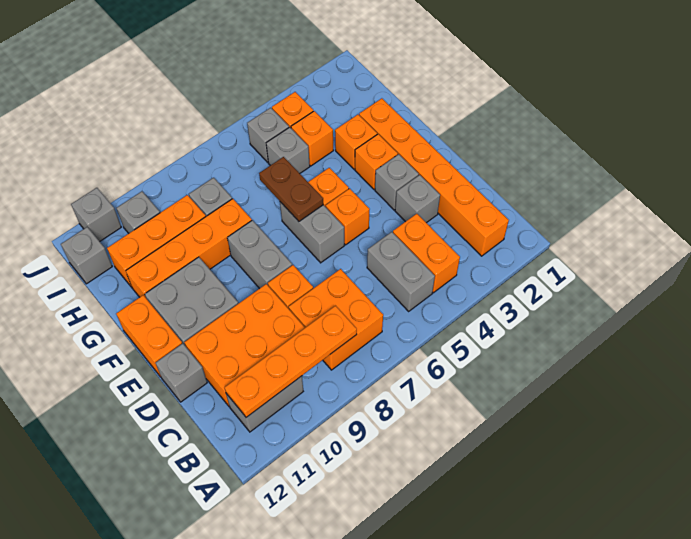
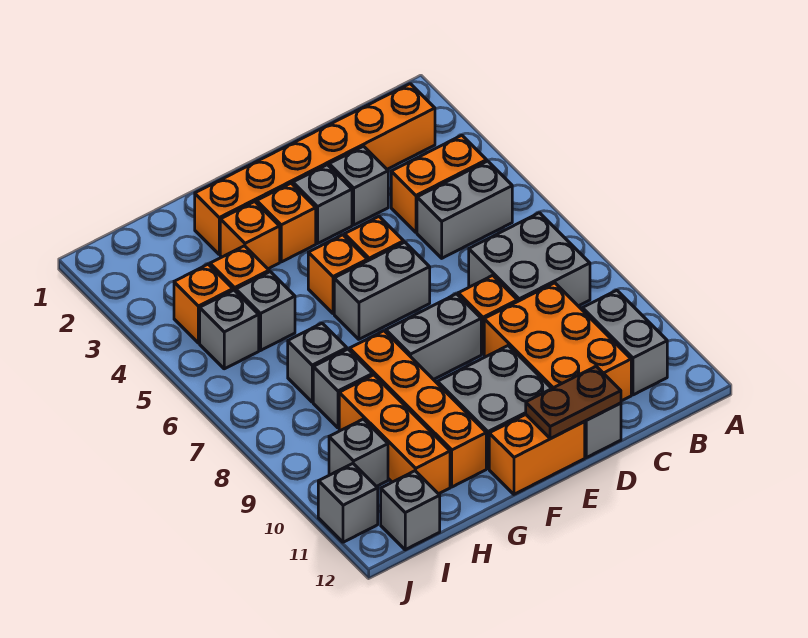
orange brick B7:C8 level 1 -> grey brick B7:C8 level 1
orange plate B8:B11 level 2 -> none
brown plate F6:G6 level 2 -> brown plate D12:E12 level 2
none -> grey brick H7 level 1

